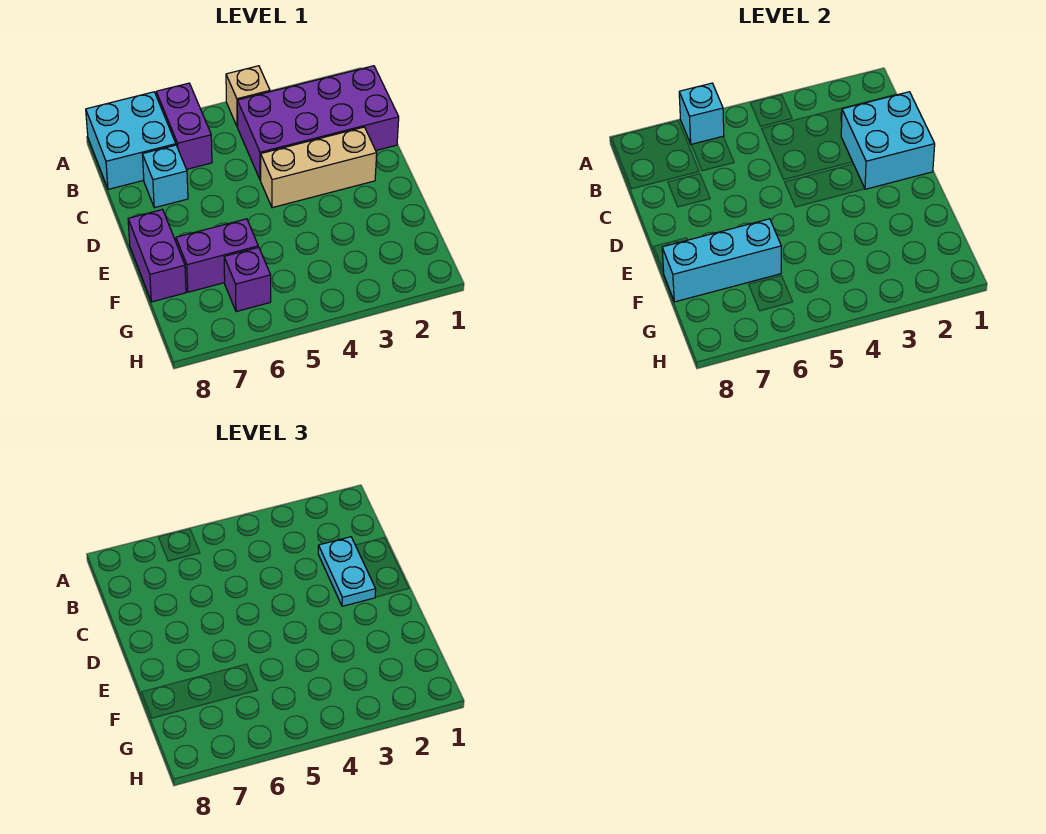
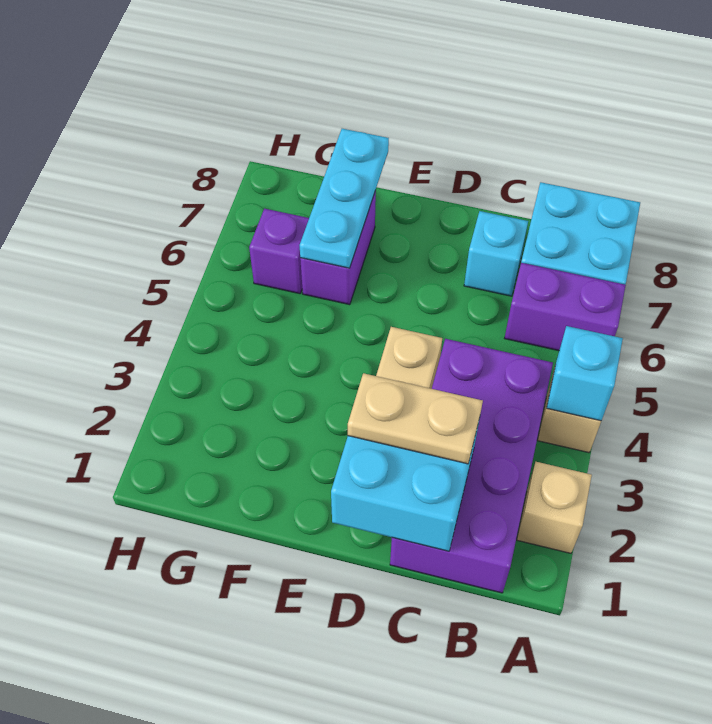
none -> tan brick A2 level 1
cyan brick A6 level 2 -> cyan brick A4 level 2
cyan plate C2:D2 level 3 -> tan plate C2:D2 level 3
purple brick E8:F8 level 1 -> none
cyan brick F6:F8 level 2 -> cyan plate F6:F8 level 2

